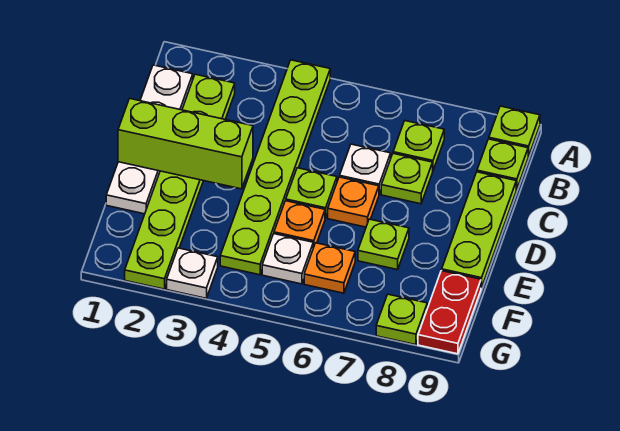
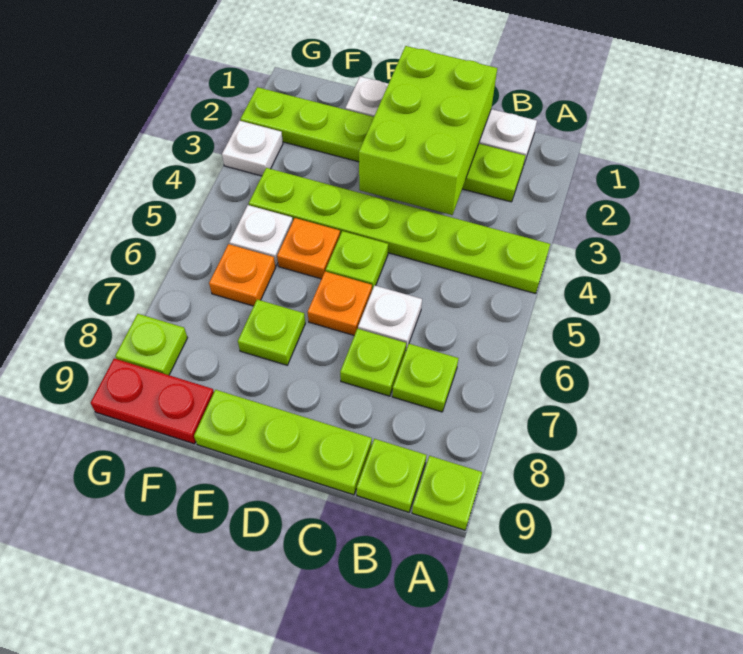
lime brick D1:D3 level 2 -> lime brick C1:D3 level 2

